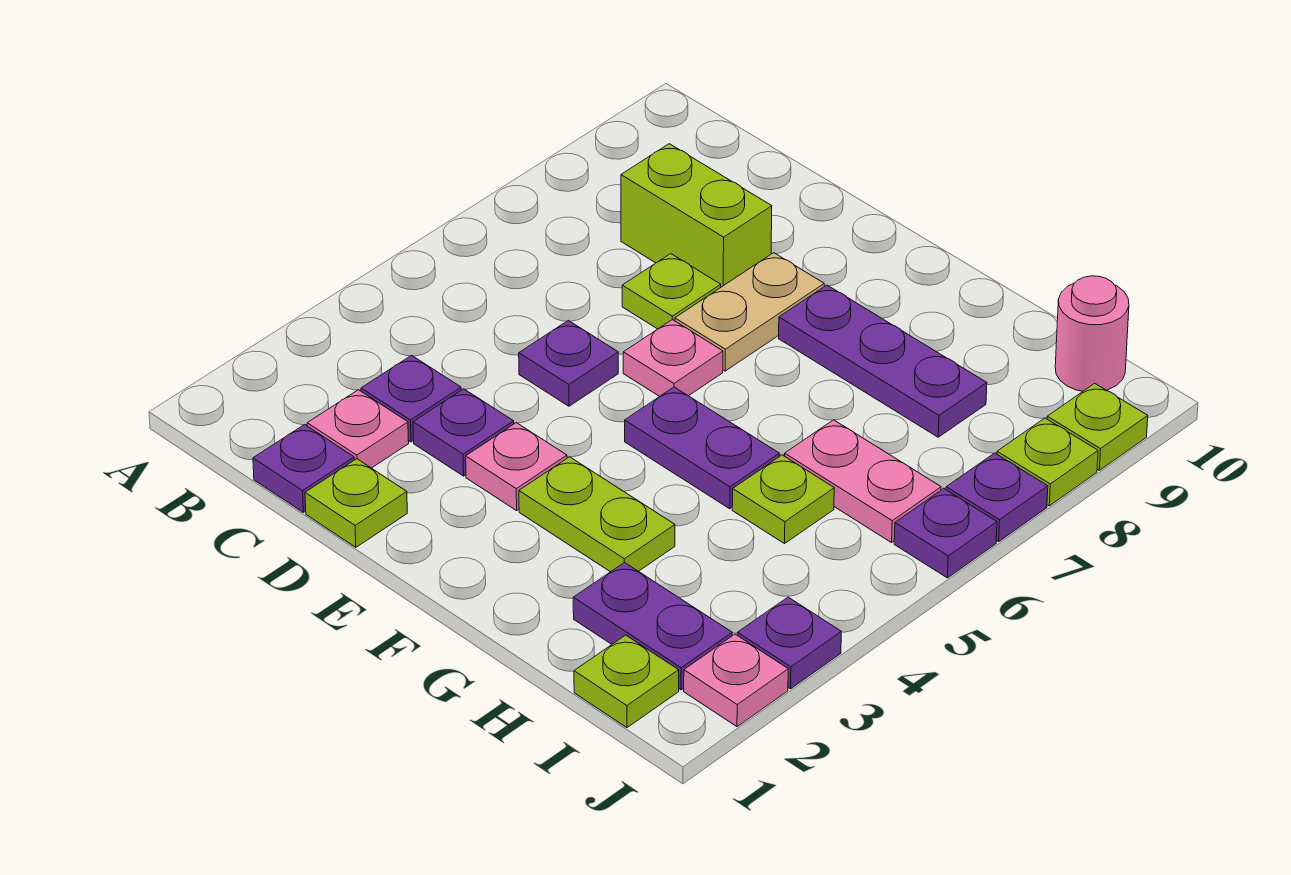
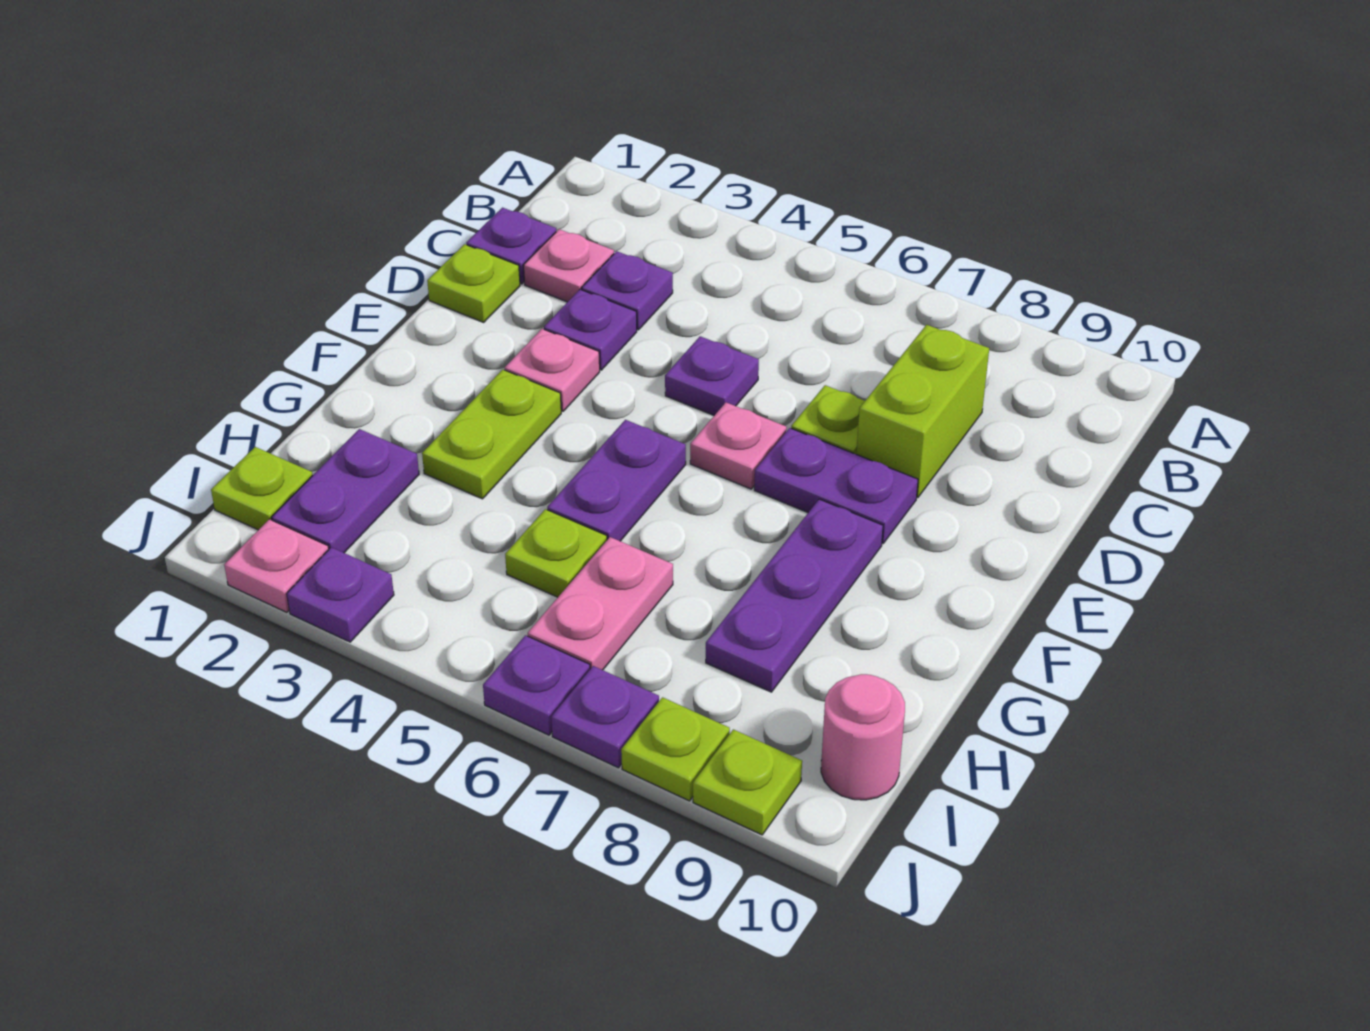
tan plate E7:E8 level 1 -> purple plate E7:E8 level 1

